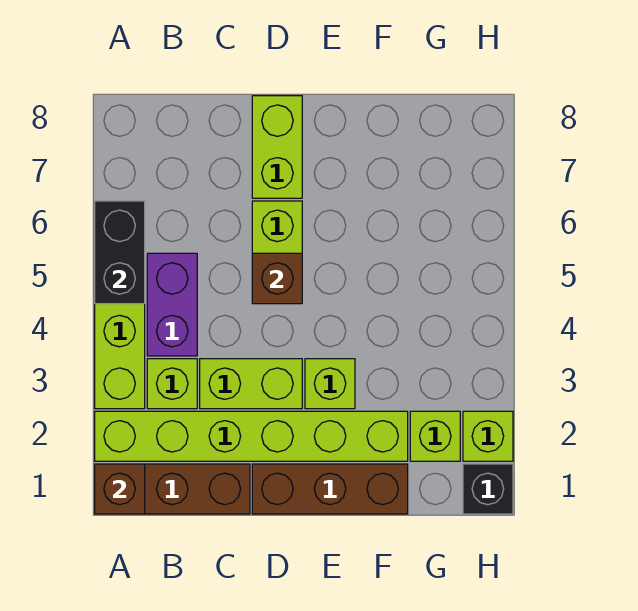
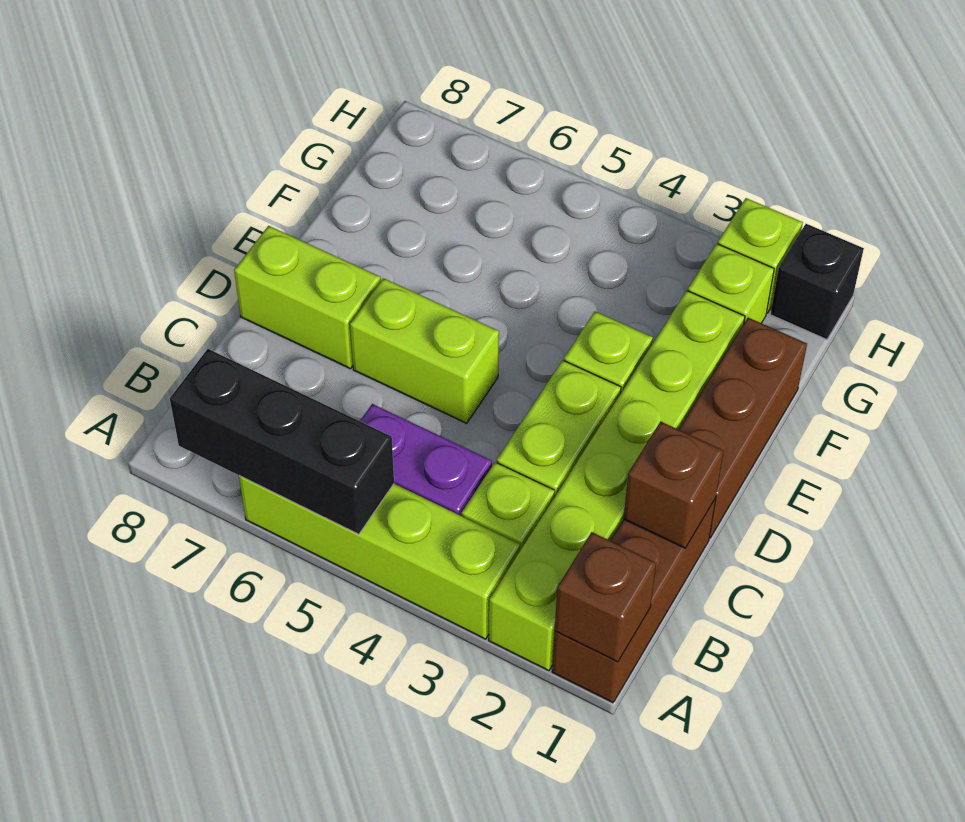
black brick A5:A6 level 2 -> black brick A5:A7 level 2
brown brick D5 level 2 -> brown brick C1 level 2

